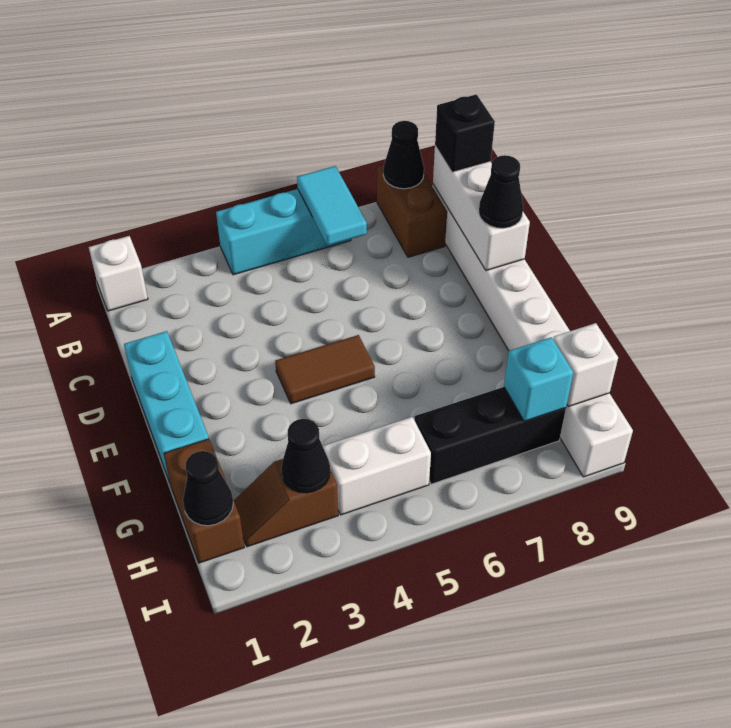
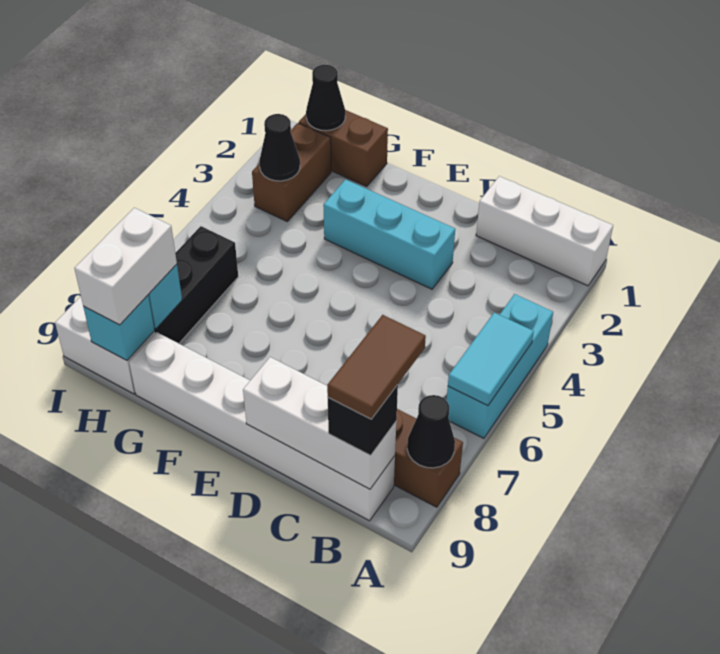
white brick A1 level 1 -> white brick A1:C1 level 1
cyan tile A6:B6 level 2 -> cyan tile A5:A6 level 2
cyan brick D1:F1 level 1 -> cyan brick D3:F3 level 1
black cone D9 level 3 -> none
brown tile E4:E5 level 1 -> brown tile B8:B9 level 4
brown slope H2:H3 level 1 top 3 -> brown brick H2:H3 level 1
white brick H4:H5 level 1 -> white brick H8:H9 level 3
white brick H9 level 2 -> cyan brick H9 level 2

